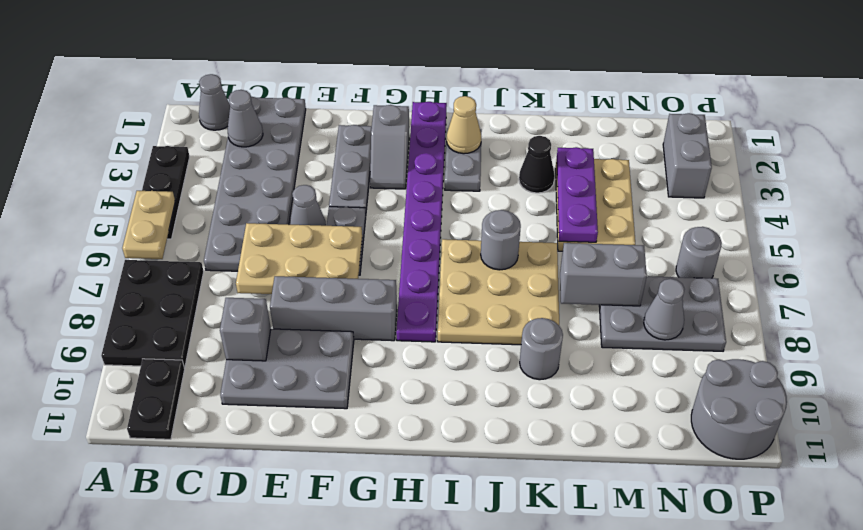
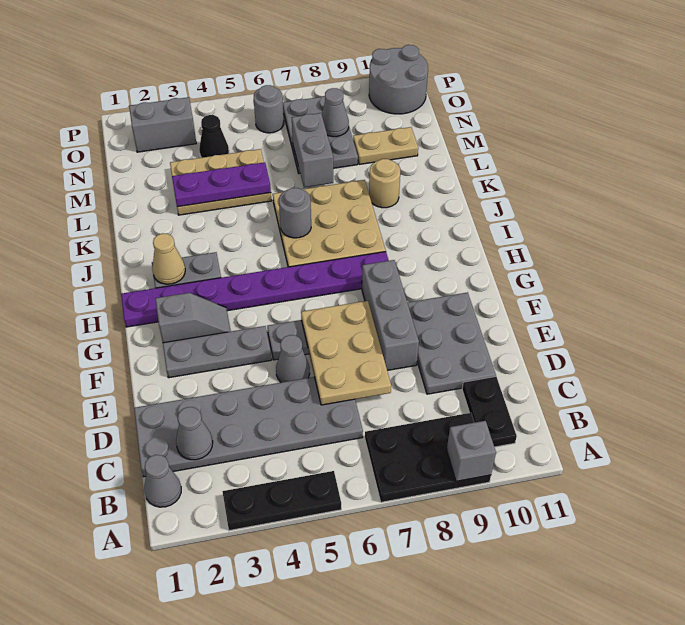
tan plate A5:A6 level 2 -> tan plate M9:M10 level 1
black plate B10:B11 level 1 -> black plate B10:C10 level 1
grey brick D9 level 2 -> grey brick A9 level 2
black cone K3 level 1 -> black cone N4 level 1
grey round brick K9 level 1 -> tan round brick K9 level 1

